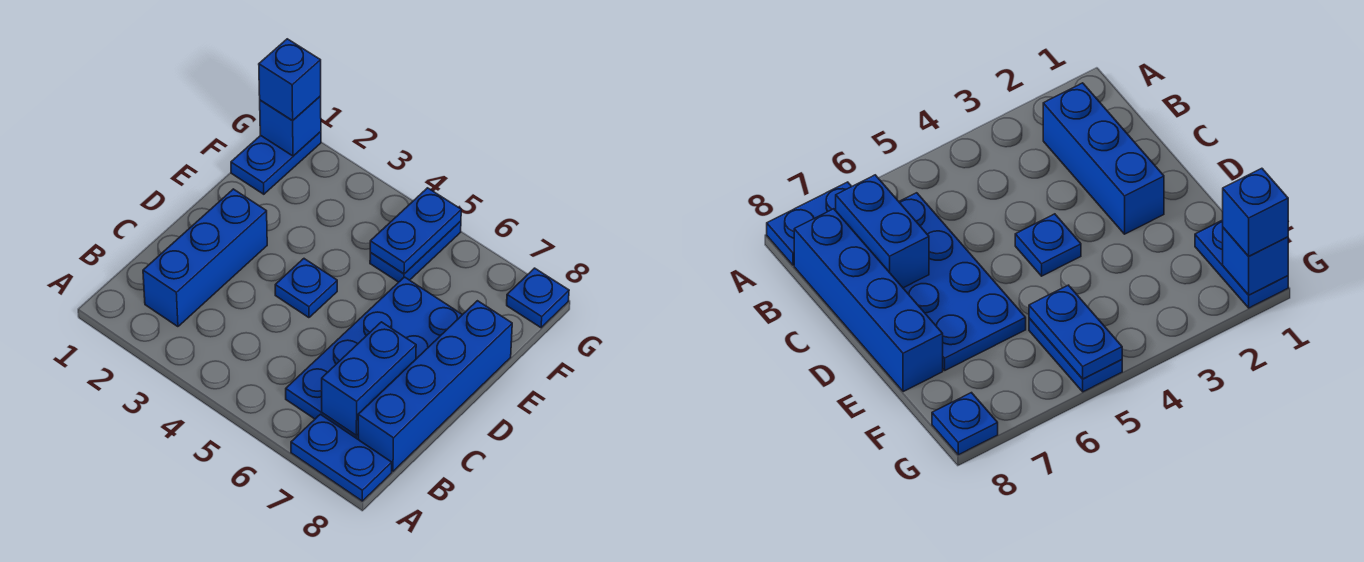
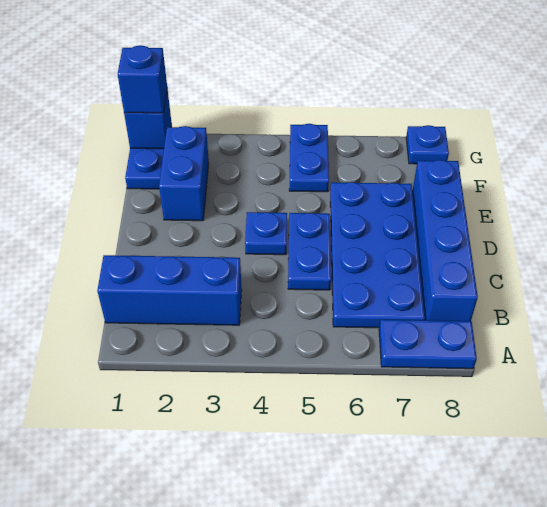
blue brick B2:D2 level 1 -> blue brick B1:B3 level 1
blue brick B7:C7 level 2 -> blue brick E2:F2 level 1
blue plate F5:G5 level 2 -> blue plate C5:D5 level 1

